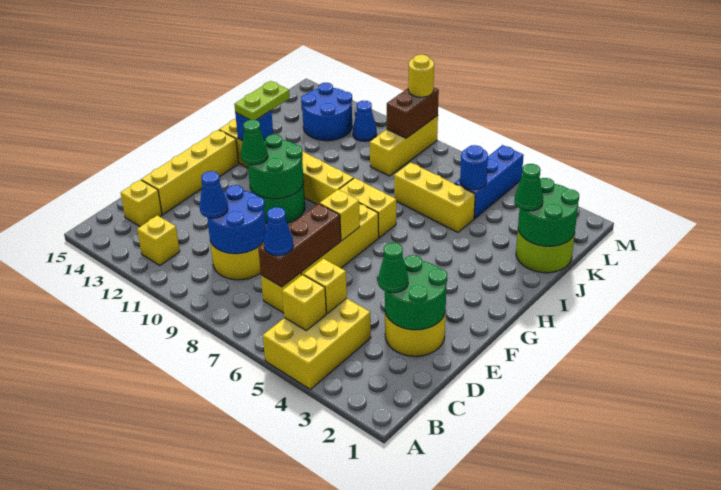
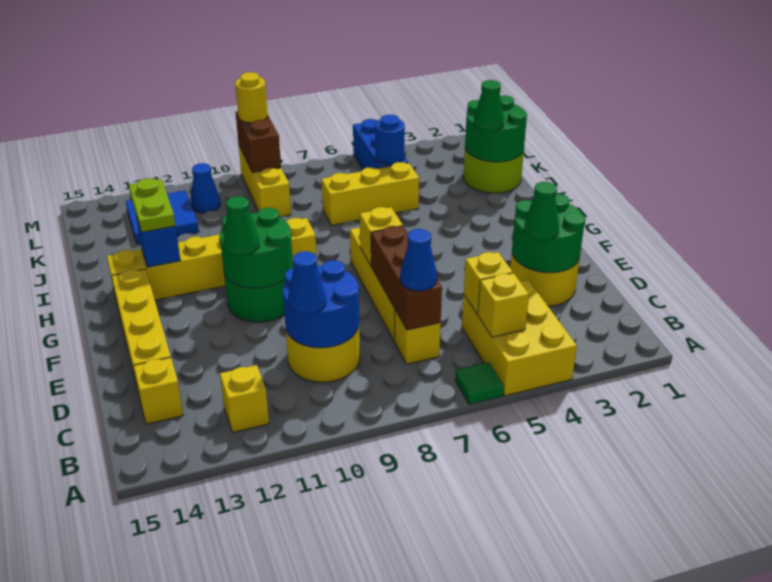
none -> green tile A6 level 1
yellow brick H7:H8 level 1 -> none
blue round brick K12:L13 level 1 -> blue tile K12:L13 level 1

